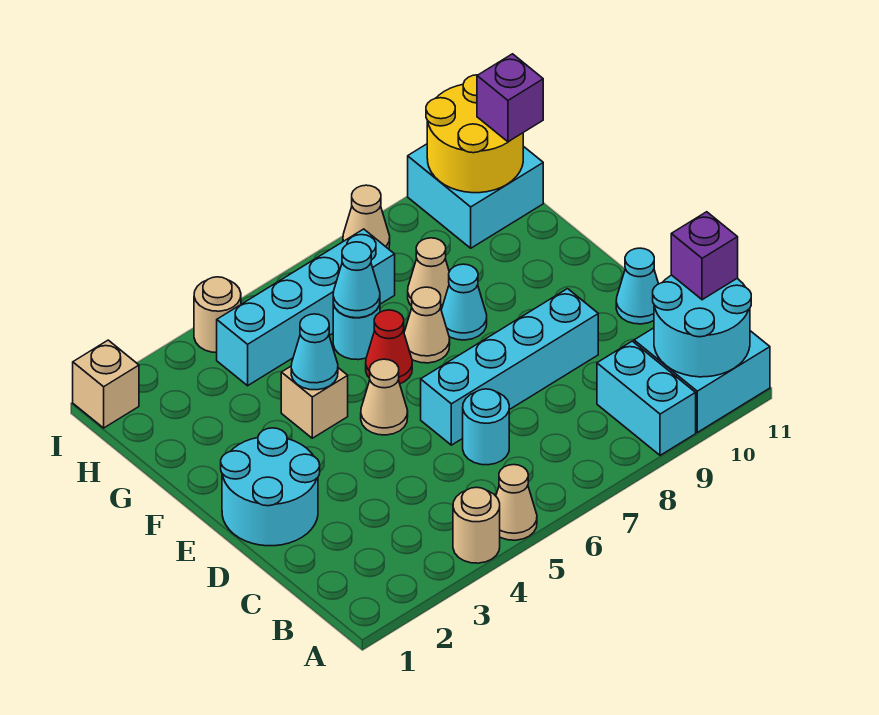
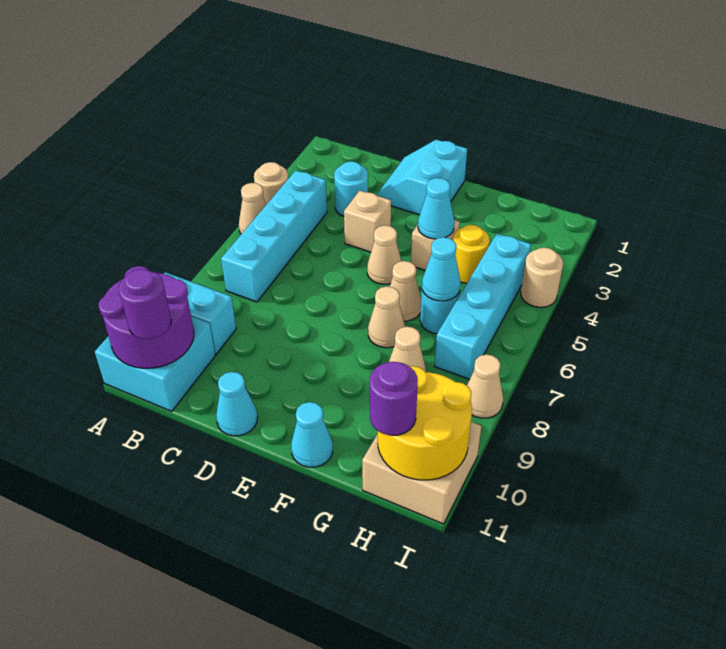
cyan round brick A10:B11 level 2 -> purple round brick A10:B11 level 2
purple brick B11 level 3 -> purple round brick B11 level 3
cyan round brick C6 level 1 -> cyan round brick C3 level 1
cyan round brick D1:E2 level 1 -> cyan slope D1:E2 level 1 top E
cyan brick D6:D9 level 1 -> cyan brick B4:B7 level 1
red cone F6 level 1 -> tan cone F6 level 1
cyan cone F8 level 1 -> cyan cone F11 level 1
none -> yellow round brick G4 level 1
cyan brick H10:I11 level 1 -> tan brick H10:I11 level 1
purple brick H11 level 3 -> purple round brick H11 level 3
tan brick I1 level 1 -> tan brick D4 level 1

